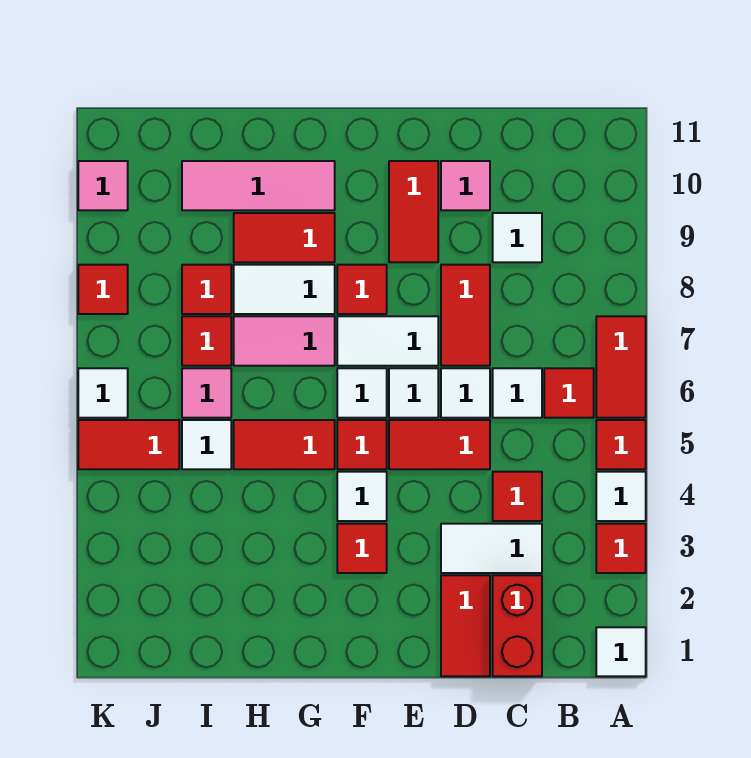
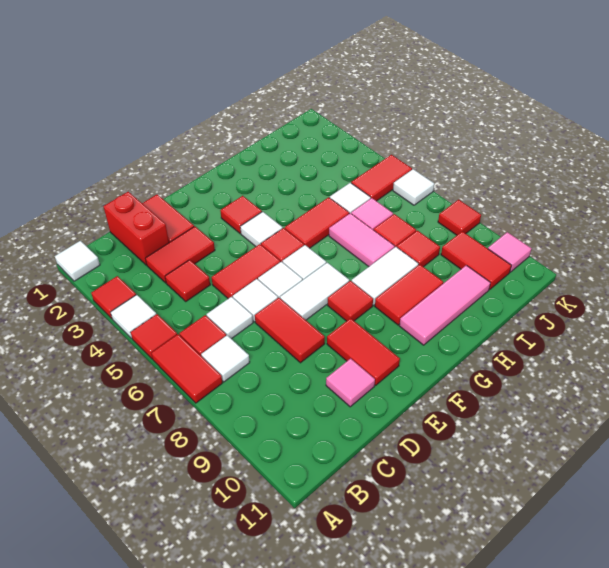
white tile C3:D3 level 1 -> red tile C3:D3 level 1
white tile C9 level 1 -> white tile B7 level 1
pink tile G7:H7 level 1 -> pink tile H6:H7 level 1
none -> red tile J9:J10 level 1

